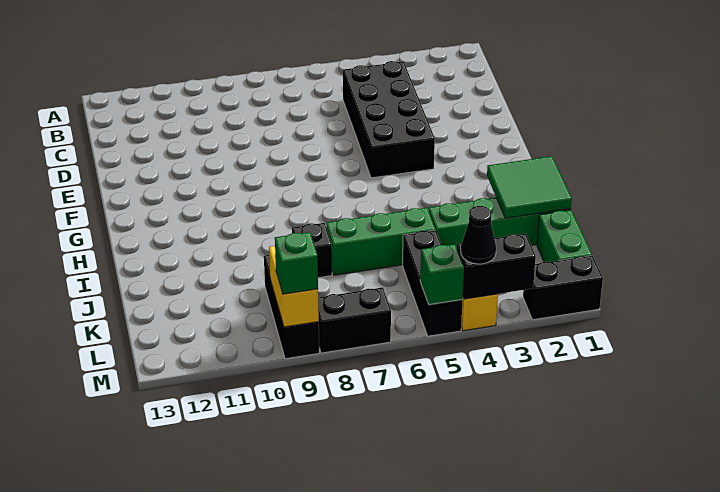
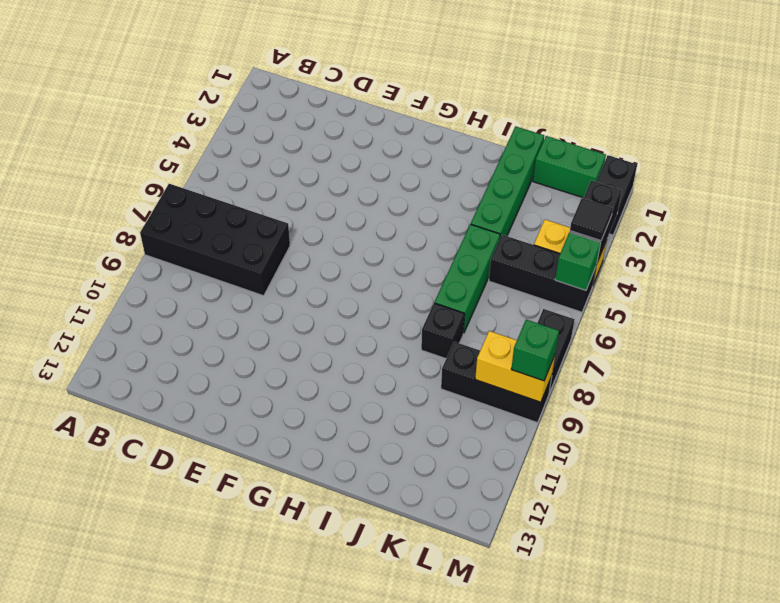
black brick C4:F5 level 1 -> black brick A7:D8 level 1
green tile I1:J2 level 2 -> none
black cone M4 level 3 -> black tile M4 level 3

